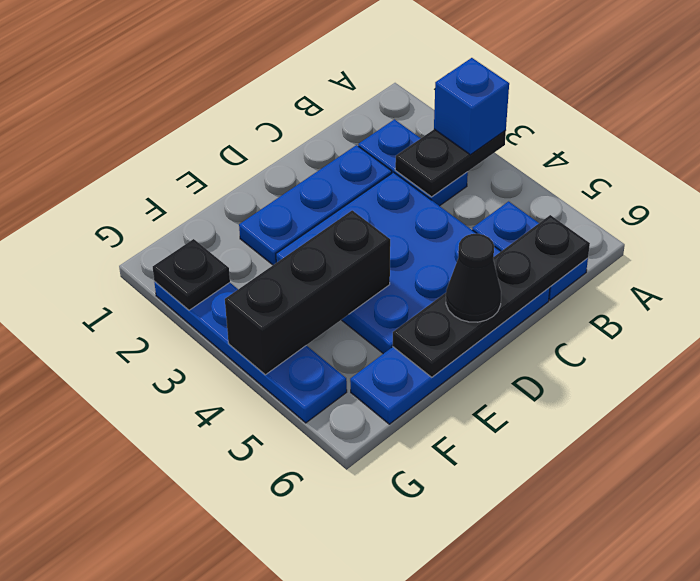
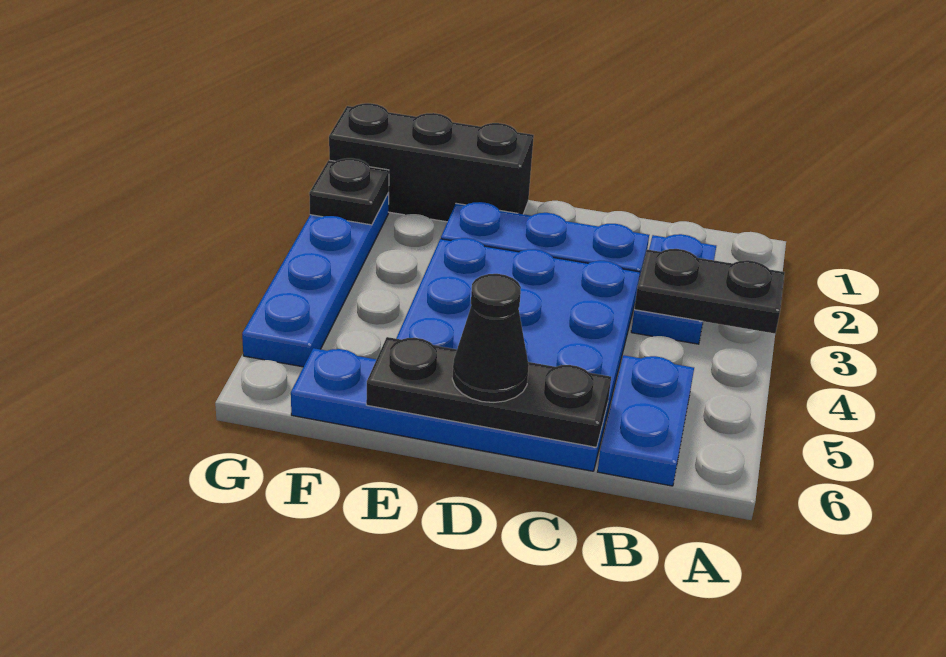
blue brick A3 level 3 -> none
black plate B6:E6 level 2 -> black plate C6:E6 level 2
black brick E4:G4 level 2 -> black brick E1:G1 level 1

